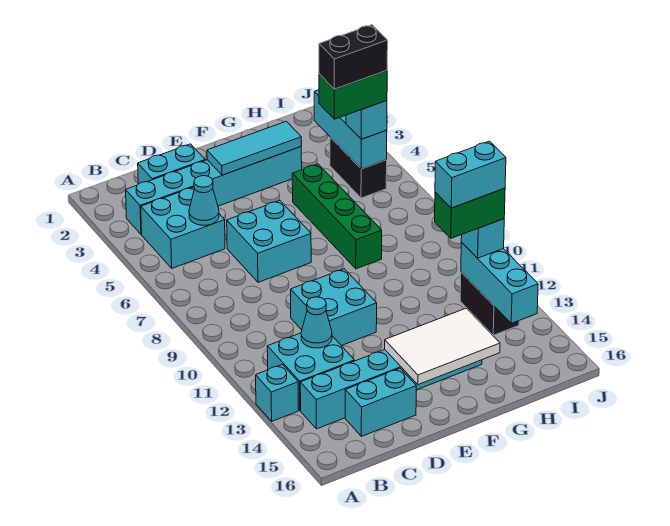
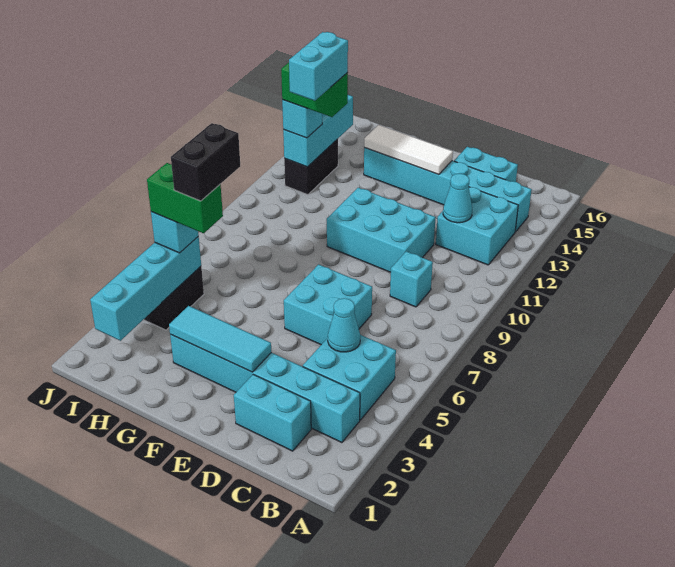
cyan brick A13 level 1 -> cyan brick C9 level 1
cyan brick D10:E11 level 1 -> cyan brick D10:F11 level 1
white tile E14:G15 level 2 -> white tile E14:G14 level 2
green brick G5:G8 level 1 -> none
black brick H5:I5 level 5 -> black brick H5:H6 level 5
cyan brick H12:I12 level 5 -> cyan brick H11:H12 level 5
cyan brick I3:I5 level 2 -> cyan brick I2:I5 level 2

